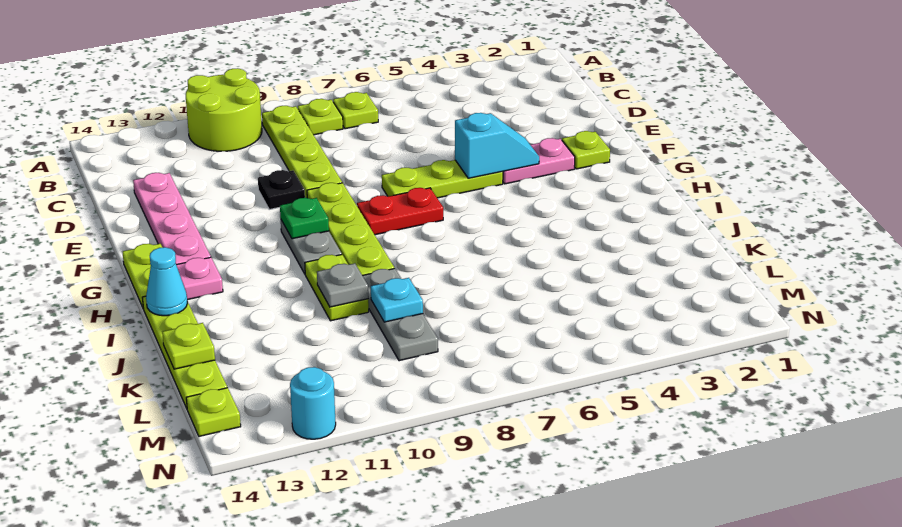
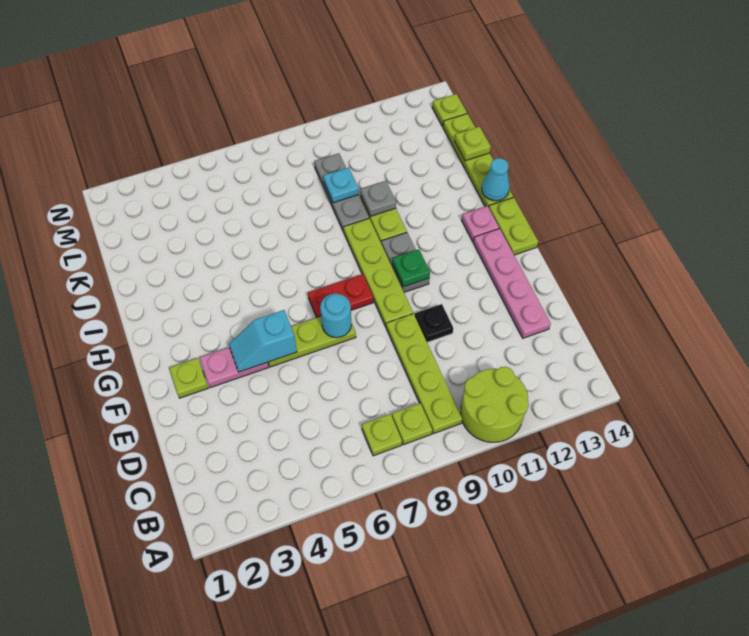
cyan round brick N12 level 1 -> cyan round brick F7 level 2

